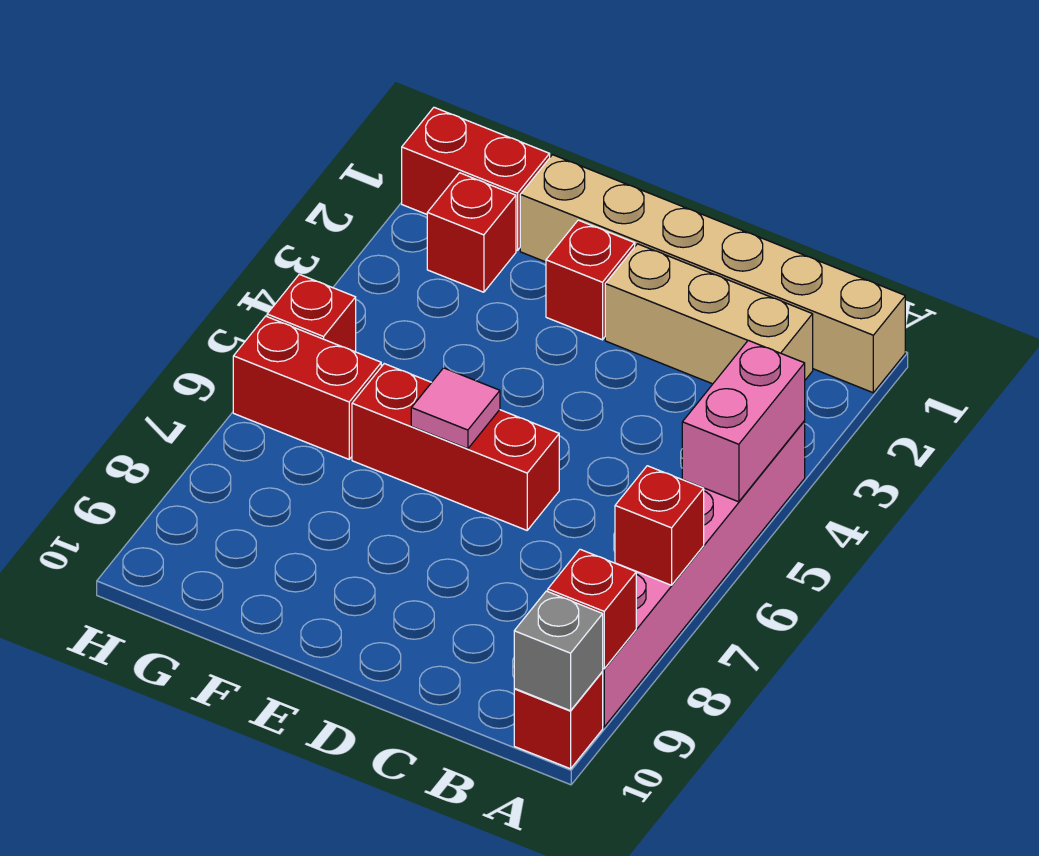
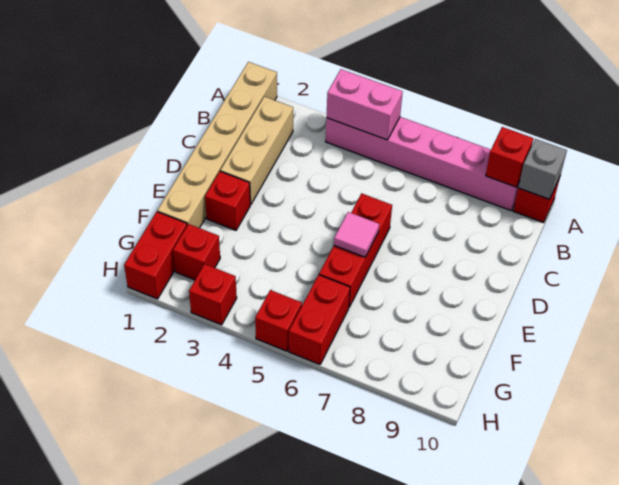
red brick A7 level 2 -> red brick H3 level 1

